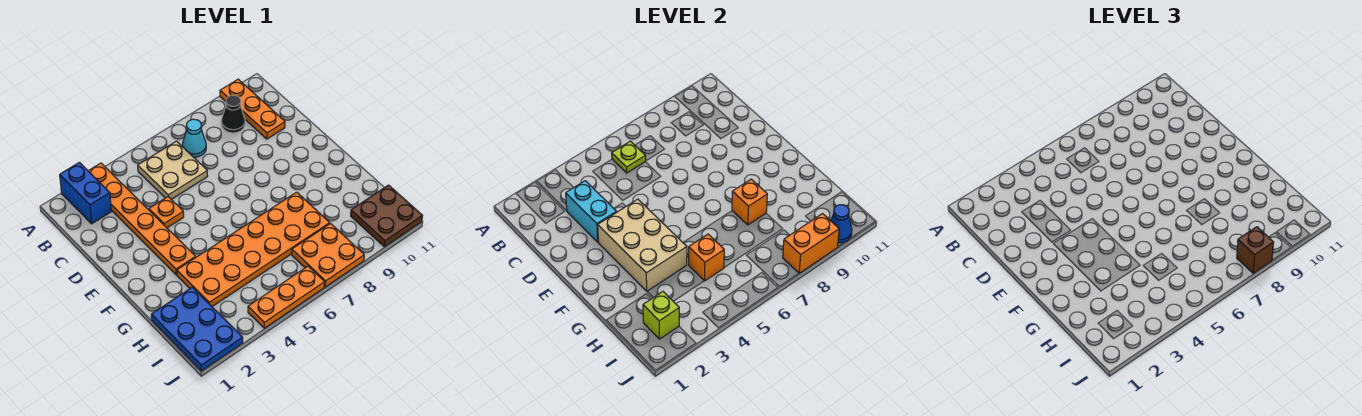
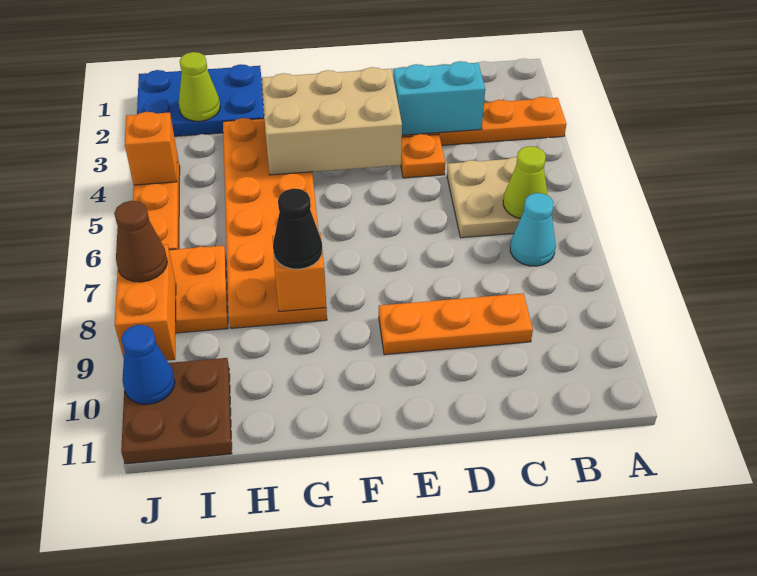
blue brick A2:B2 level 1 -> none
orange plate A10:C10 level 1 -> orange plate C9:E9 level 1
lime plate B6 level 2 -> lime cone B6 level 2
black cone B9 level 1 -> black cone G8 level 3
orange brick H5 level 2 -> orange brick J4 level 2
lime brick I2 level 2 -> lime cone I2 level 2
brown brick J8 level 3 -> brown cone J8 level 3

